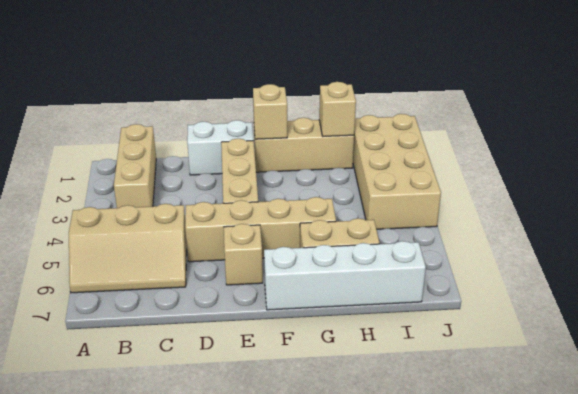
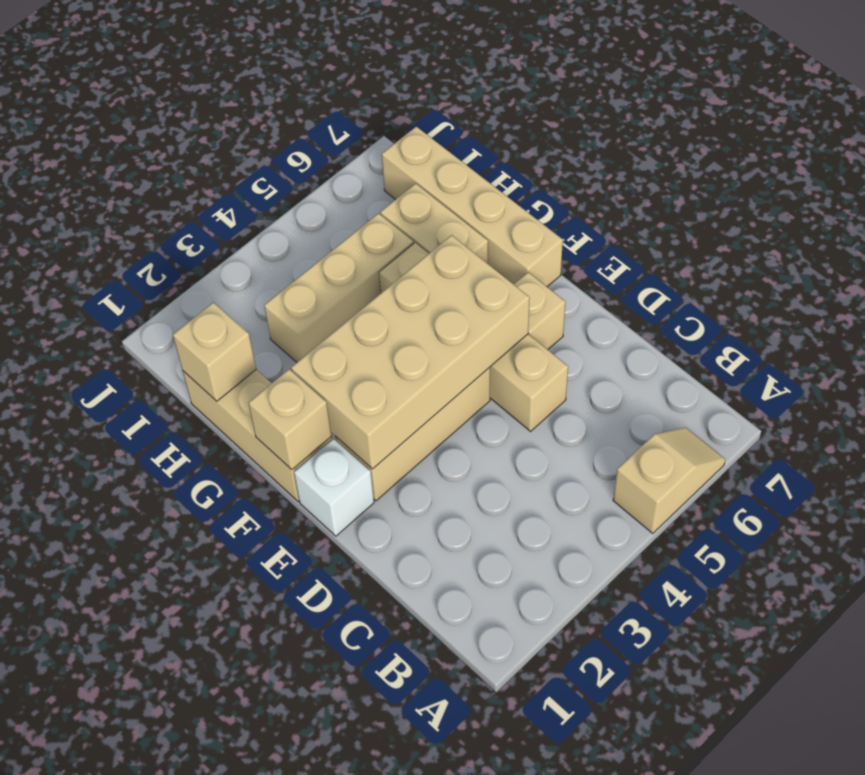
tan slope A5:C6 level 1 top 5 -> tan slope A5:A6 level 1 top 5
tan brick B1:B3 level 1 -> tan brick H3:H5 level 1
white brick D1:E1 level 1 -> white brick E1 level 1
white brick F7:I7 level 1 -> tan brick F7:I7 level 1
tan brick I1:J4 level 1 -> tan brick E2:F5 level 2

